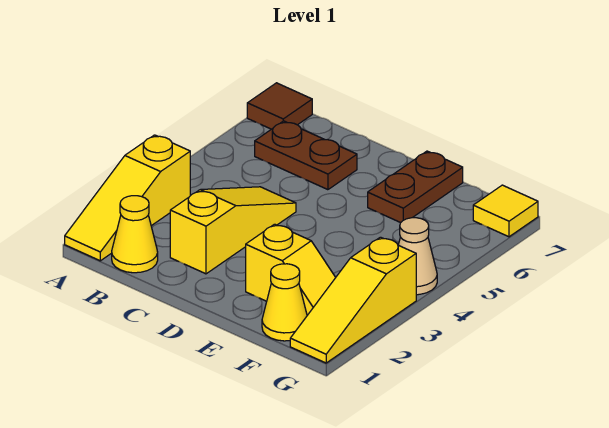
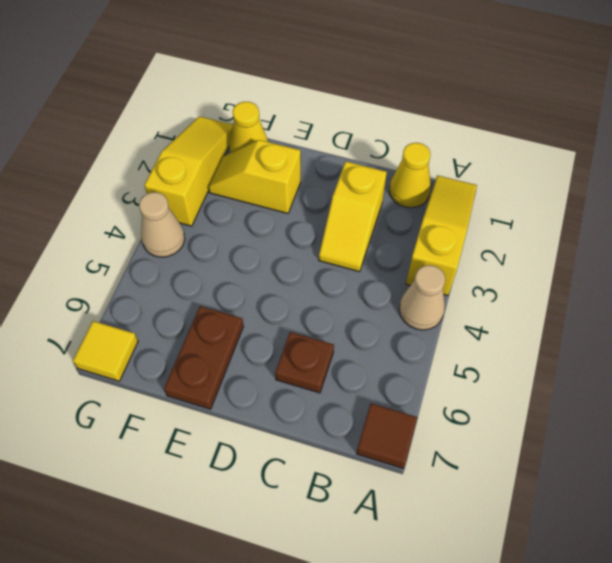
none -> tan cone A4 level 1
brown plate B6:C6 level 1 -> brown plate C6 level 1
yellow slope C2:C4 level 1 top 2 -> yellow slope C2:C3 level 1 top 2

